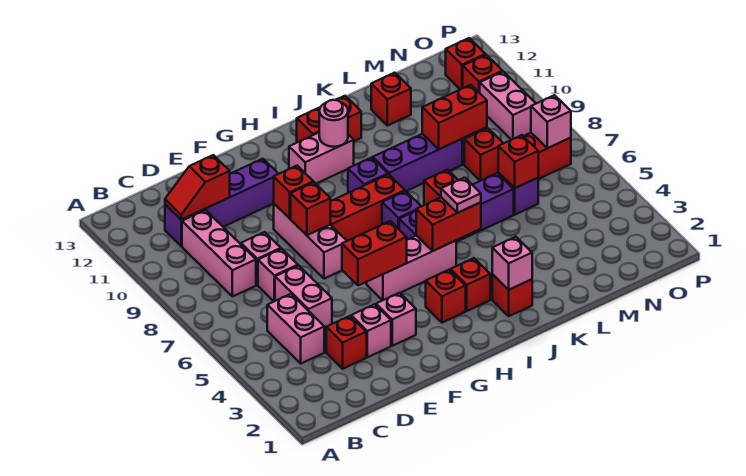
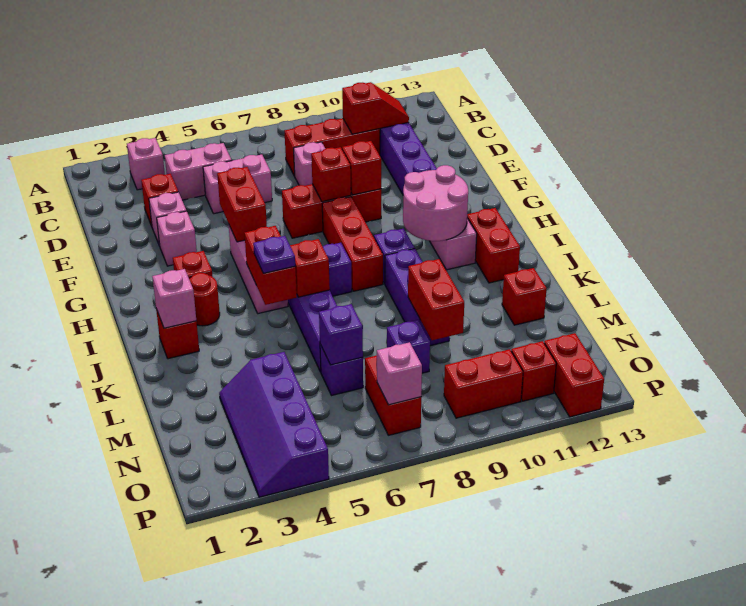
pink brick C8:C10 level 1 -> red brick C8:C10 level 1
red slope C11:D11 level 2 top D -> red slope C10:C11 level 2 top 10
pink brick D7 level 1 -> pink brick B3 level 1
pink brick F7:F9 level 1 -> red brick F7:F9 level 1
red brick I3 level 1 -> red round brick I3 level 1
pink round brick I11 level 2 -> pink round brick H10:I11 level 2
pink plate J5 level 3 -> purple plate J5 level 3
none -> purple slope M3:P4 level 1 top 4
red brick M6 level 2 -> purple brick M6 level 2
red brick M8 level 1 -> purple brick M8 level 1
pink brick O9:O10 level 1 -> red brick O9:O10 level 1
red brick O12 level 1 -> red brick O12:P12 level 1

